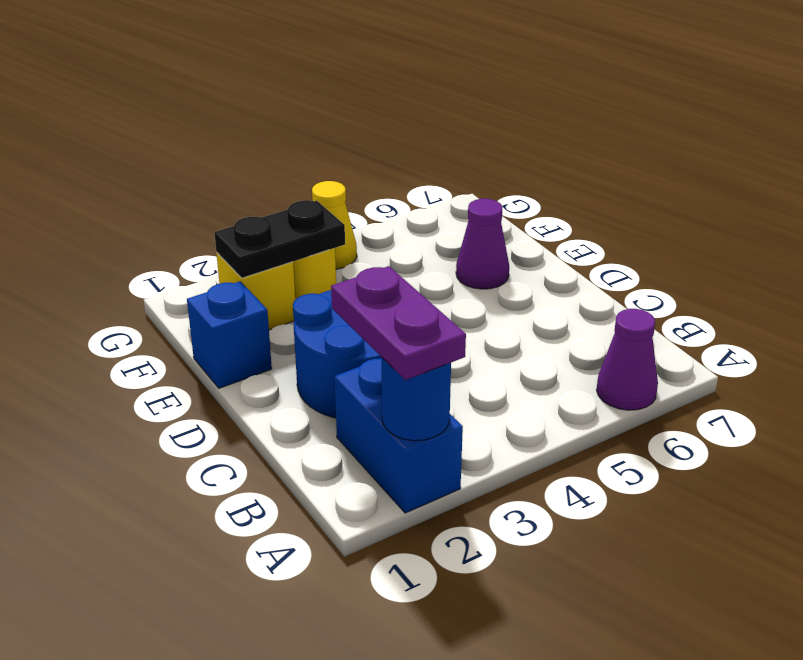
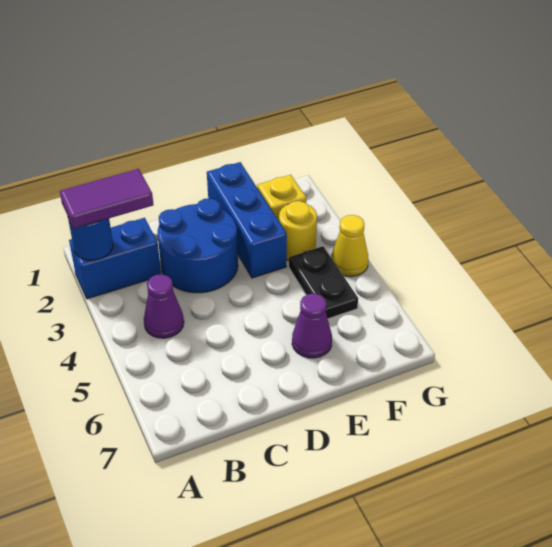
purple plate A2:B2 level 3 -> purple tile A2:B2 level 3
purple cone A6 level 1 -> purple cone B4 level 1
blue brick E1 level 1 -> blue brick E1:E3 level 1
black plate F2:F3 level 2 -> black plate F4:F5 level 1

